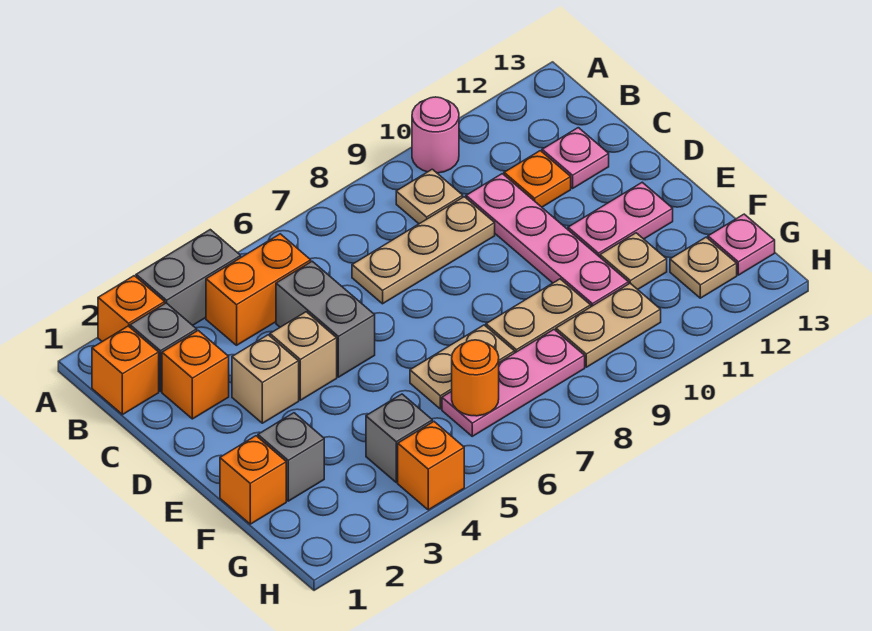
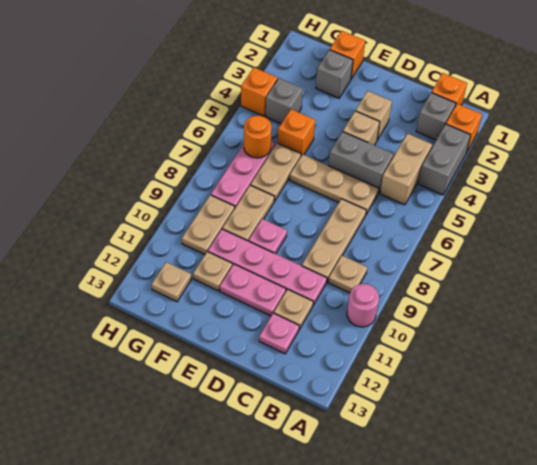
orange brick B4:B5 level 1 -> tan brick B4:B5 level 1
orange brick C2 level 1 -> orange brick F5 level 1
none -> tan plate C6:E6 level 1
orange plate C11 level 1 -> tan plate C11 level 1
pink plate E11:E12 level 1 -> pink plate D11:E11 level 1
pink plate G13 level 1 -> pink plate E9 level 1

